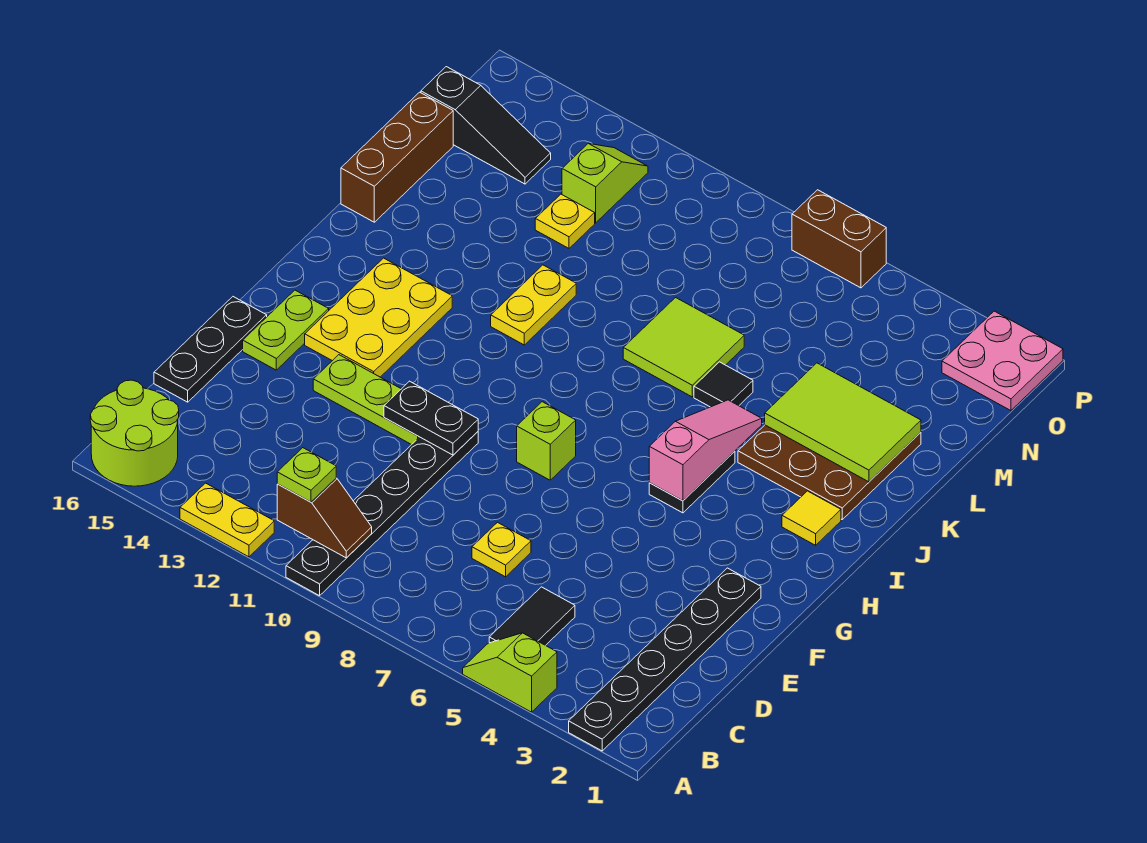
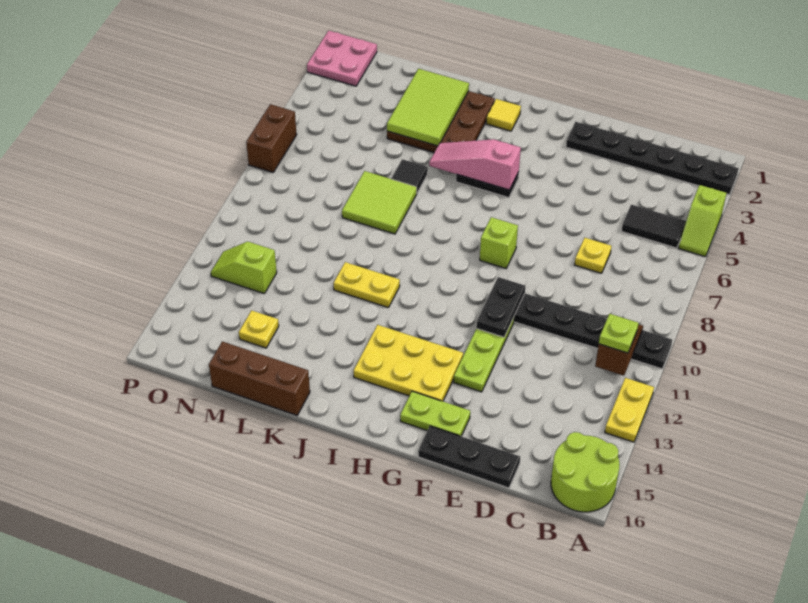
yellow plate M12 level 1 -> yellow plate M14 level 1
black slope N14:N16 level 1 top 16 -> none

